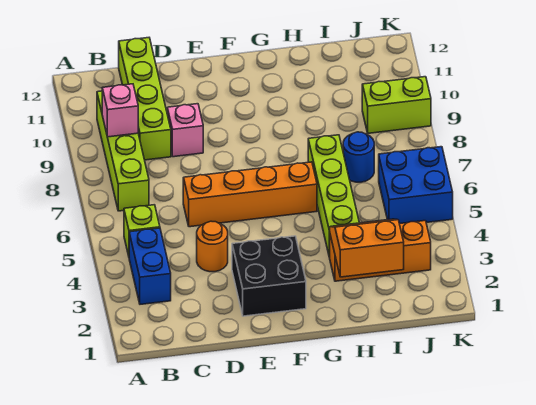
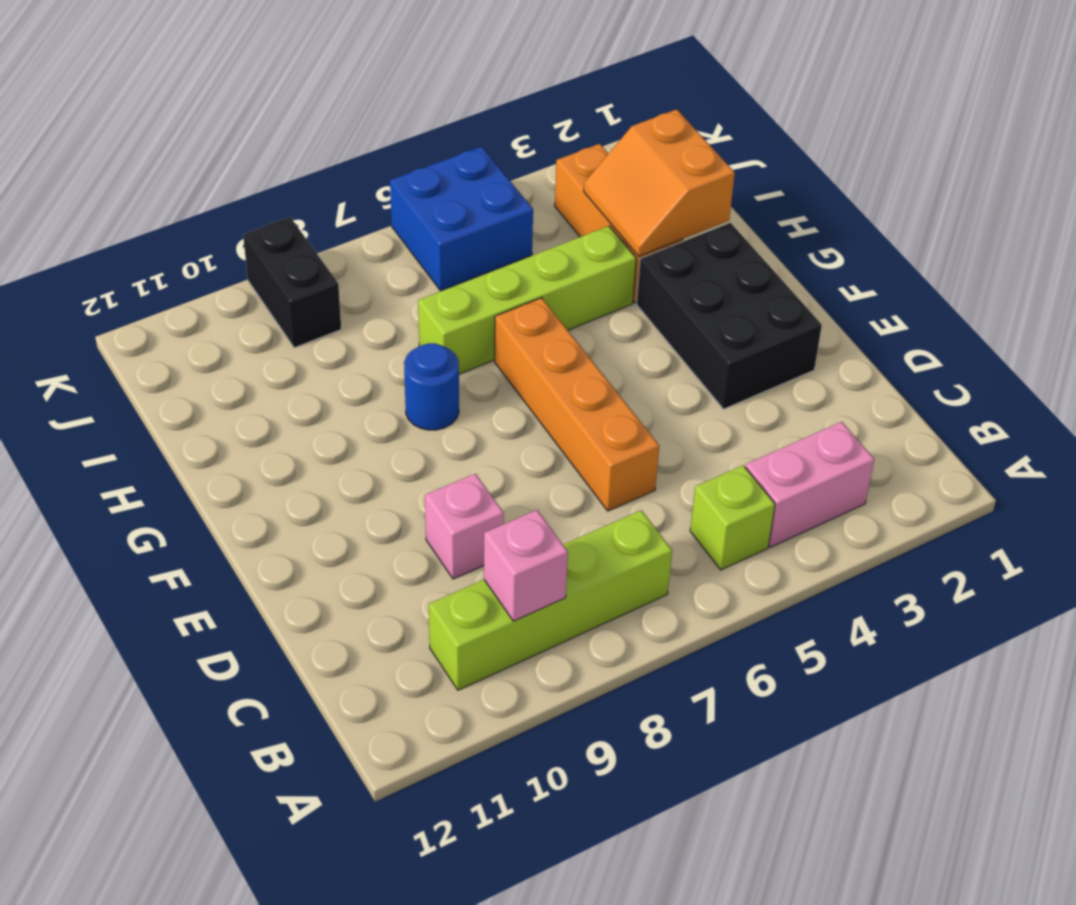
blue brick B3:B4 level 1 -> pink brick B3:B4 level 1
lime brick C9:C12 level 1 -> none
orange round brick D4 level 1 -> none
black brick E2:F3 level 1 -> black brick E2:G3 level 1
blue round brick I7 level 1 -> blue round brick G8 level 1
lime brick J9:K9 level 1 -> black brick J9:K9 level 1

